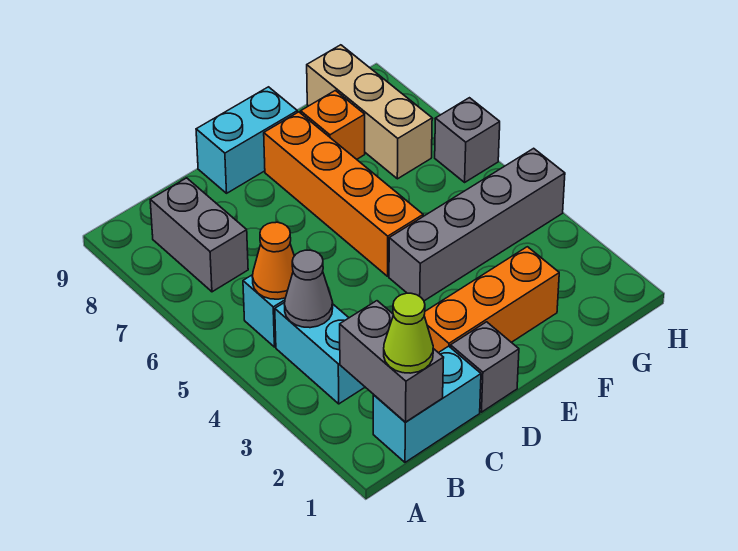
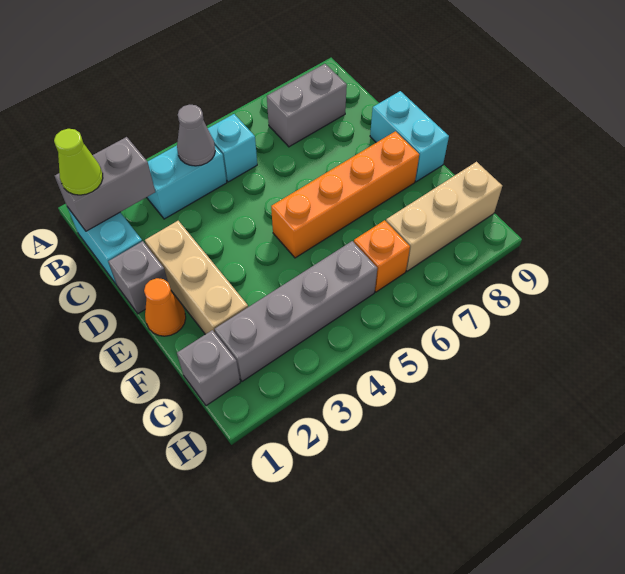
orange cone B5 level 2 -> orange cone E1 level 1
orange brick D2:F2 level 1 -> tan brick D2:F2 level 1
grey brick E4:H4 level 1 -> grey brick G2:G5 level 1
orange brick F8 level 1 -> orange brick G6 level 1
grey brick H6 level 1 -> grey brick G1 level 1

